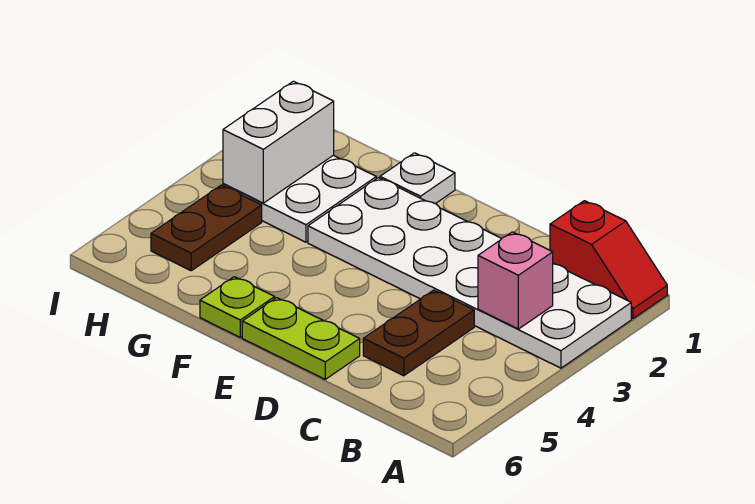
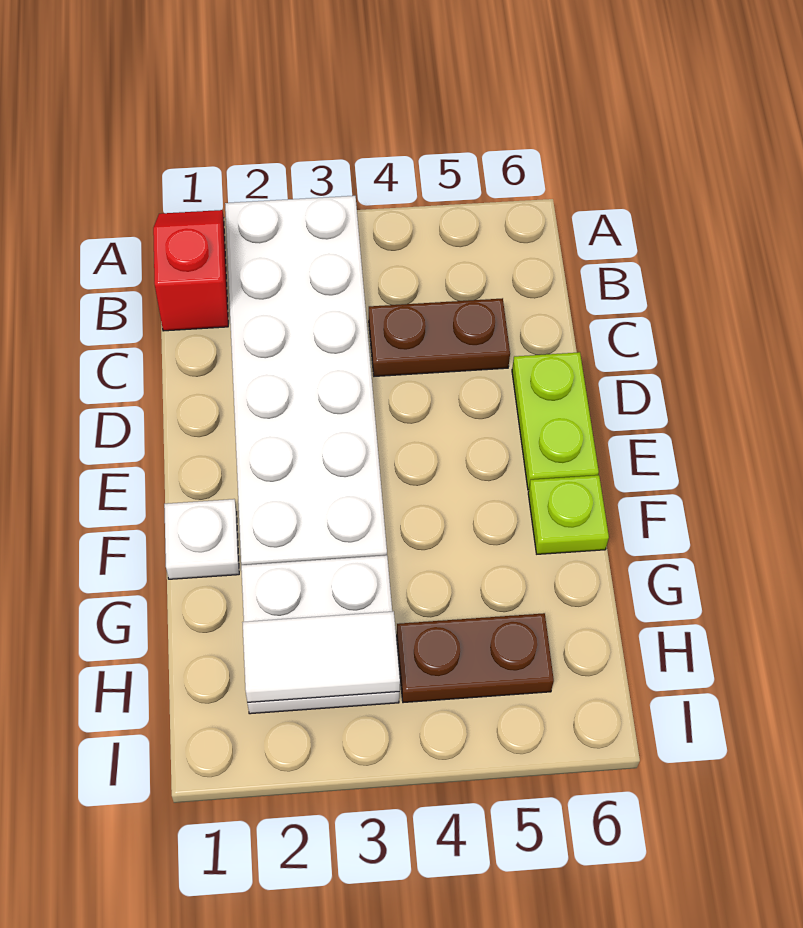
pink brick B3 level 2 -> none
white brick H2:H3 level 2 -> white tile H2:H3 level 2

